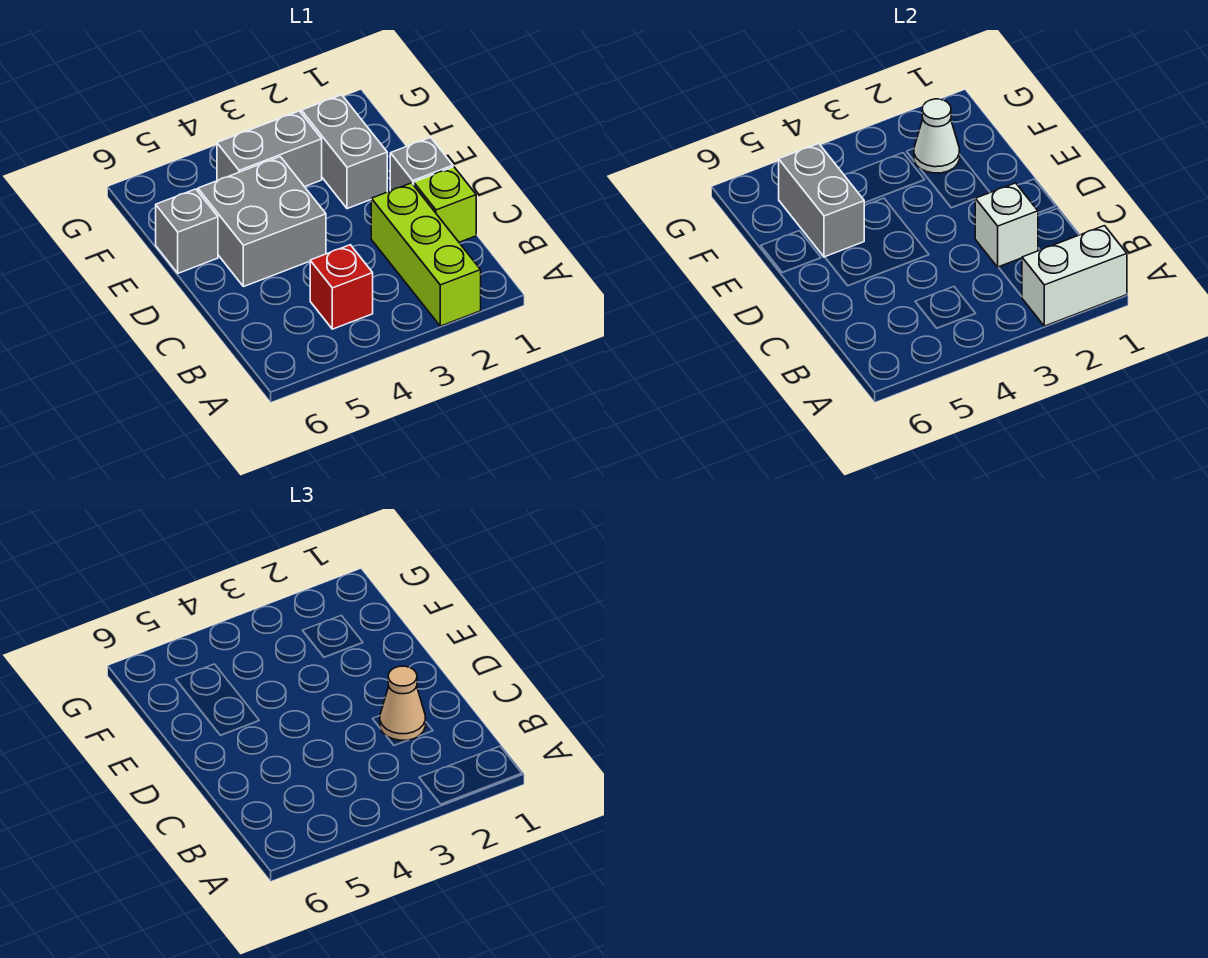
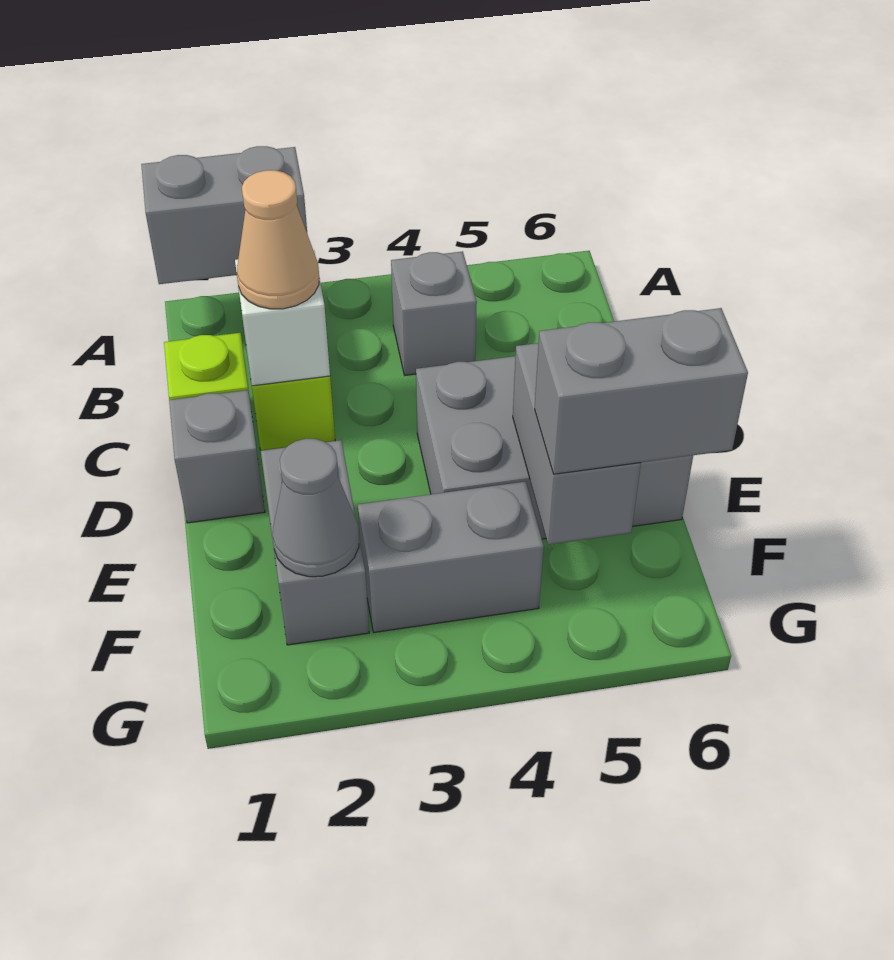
white brick A1:A2 level 2 -> grey brick A1:A2 level 2
red brick B4 level 1 -> grey brick B4 level 1
white cone F2 level 2 -> grey cone F2 level 2
none -> grey brick F5:F6 level 3

